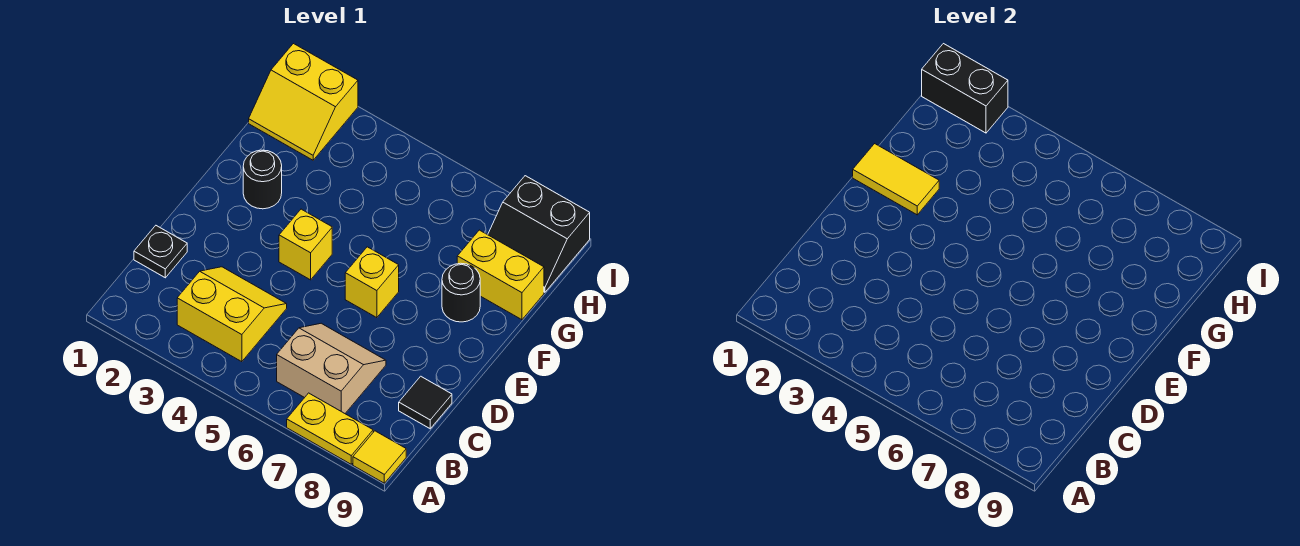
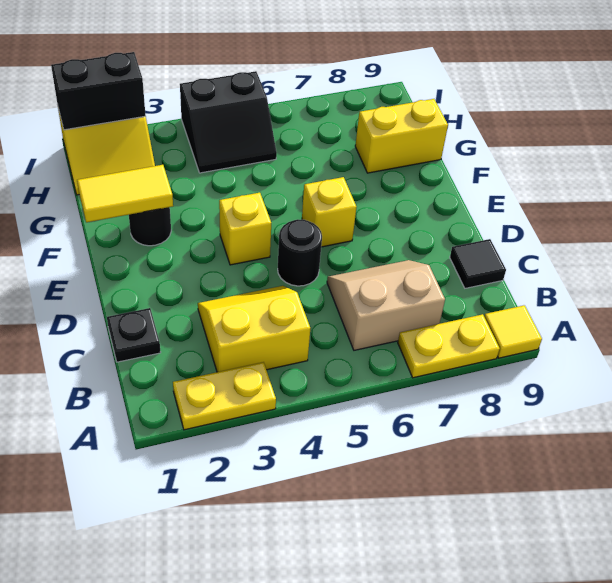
none -> yellow plate A2:A3 level 1
black round brick F8 level 1 -> black round brick D5 level 1
black slope H8:I9 level 1 top I -> black slope H4:I5 level 1 top I

